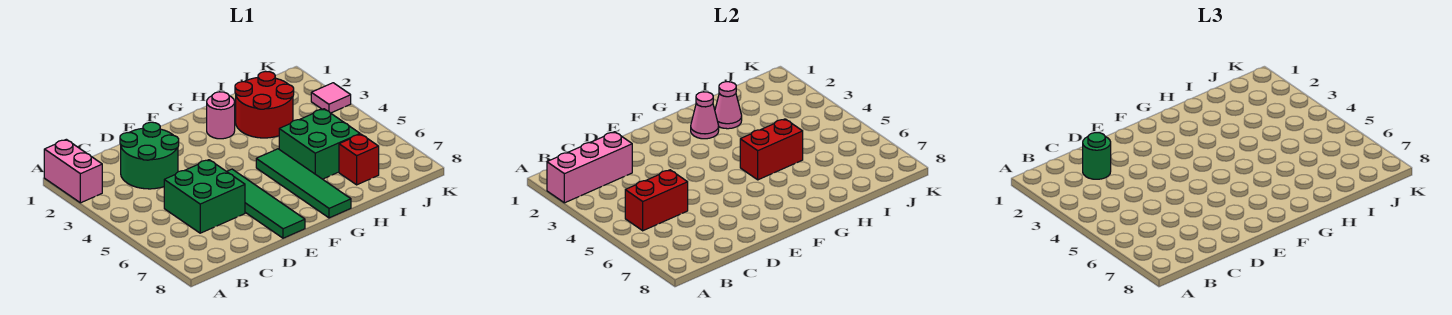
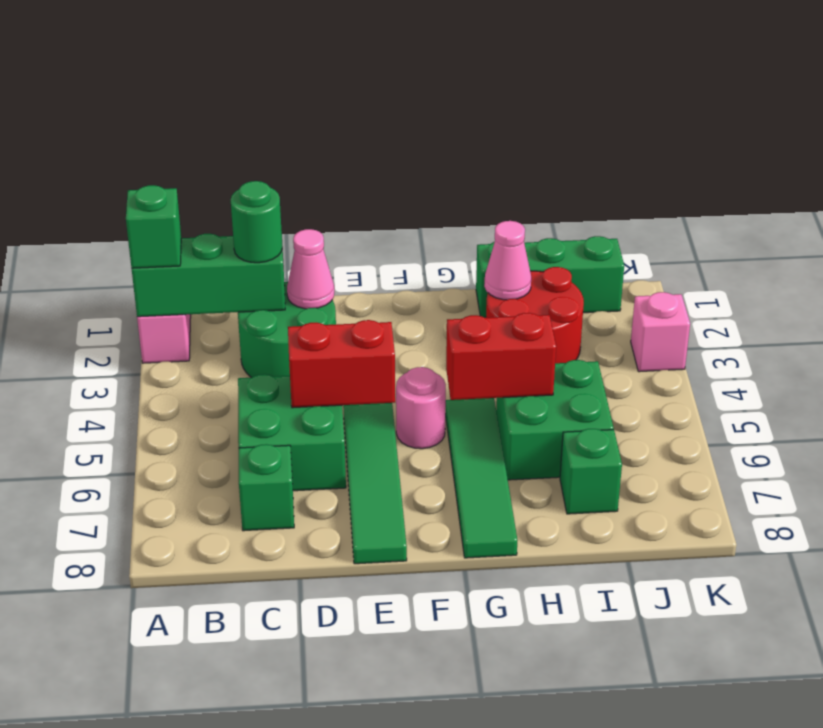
pink brick A2:C2 level 2 -> green brick A2:C2 level 2
none -> green brick A2 level 3
red brick B5:C5 level 2 -> red brick D5:E5 level 2
none -> green brick C7 level 1
pink round brick G2 level 1 -> pink round brick F5 level 1
pink cone G2 level 2 -> pink cone D2 level 2
none -> green brick H1:J1 level 1
red brick I7 level 1 -> green brick I7 level 1
pink tile K3 level 1 -> pink brick K3 level 1

